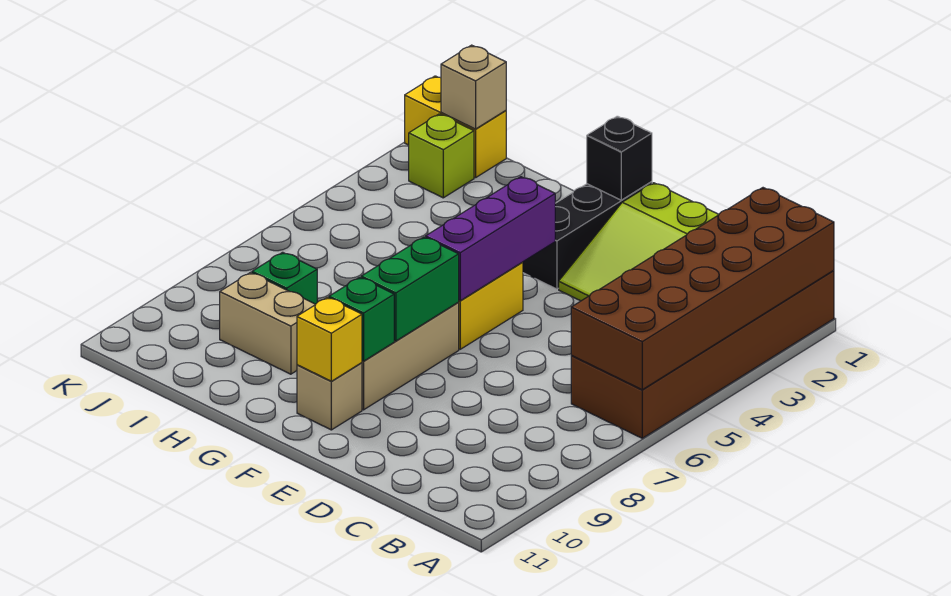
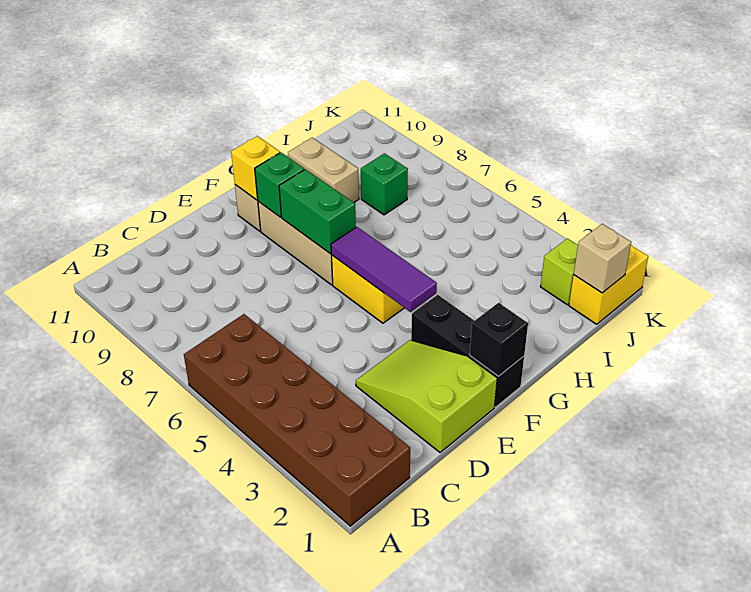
brown brick A1:B6 level 2 -> none
purple brick F4:F6 level 2 -> purple tile F4:F6 level 2
tan brick H9:I9 level 1 -> tan brick H9:H10 level 1

